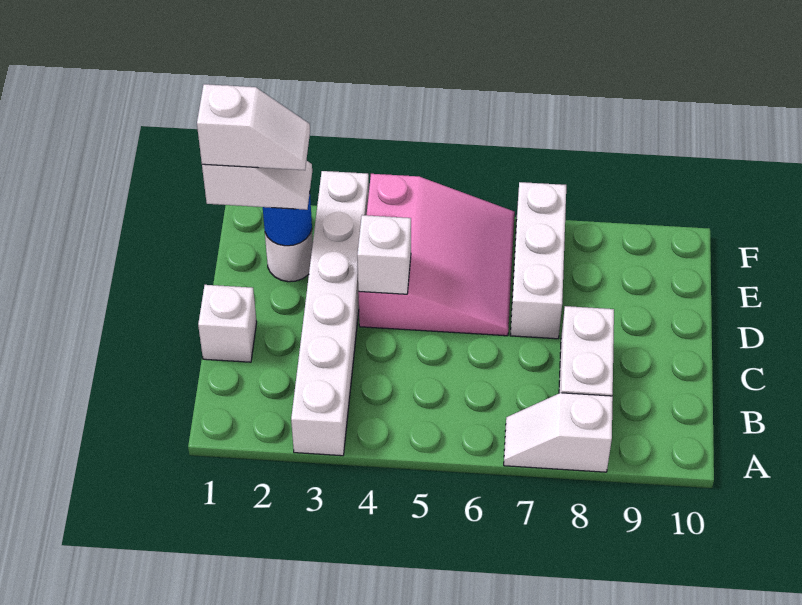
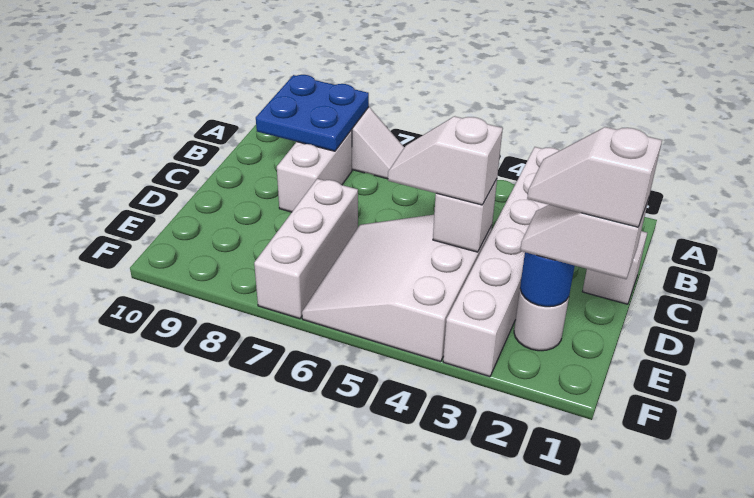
none -> blue plate A8:B9 level 2
pink slope D4:F6 level 1 top 4 -> white slope D4:F6 level 1 top 4
none -> white slope D4:D5 level 3 top 4

